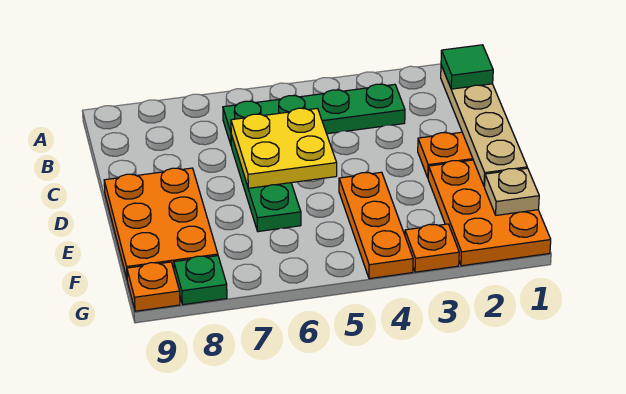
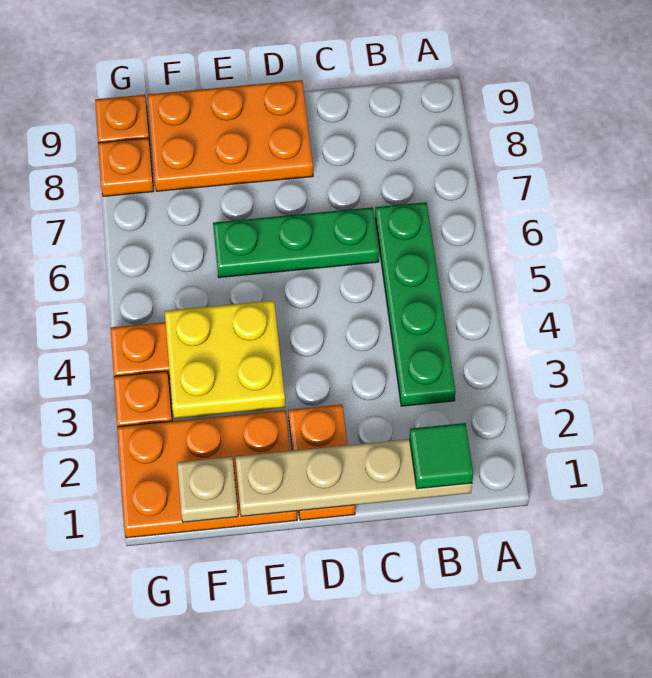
yellow plate C5:D6 level 2 -> yellow plate E3:F4 level 2
green plate G8 level 1 -> orange plate G8 level 1

